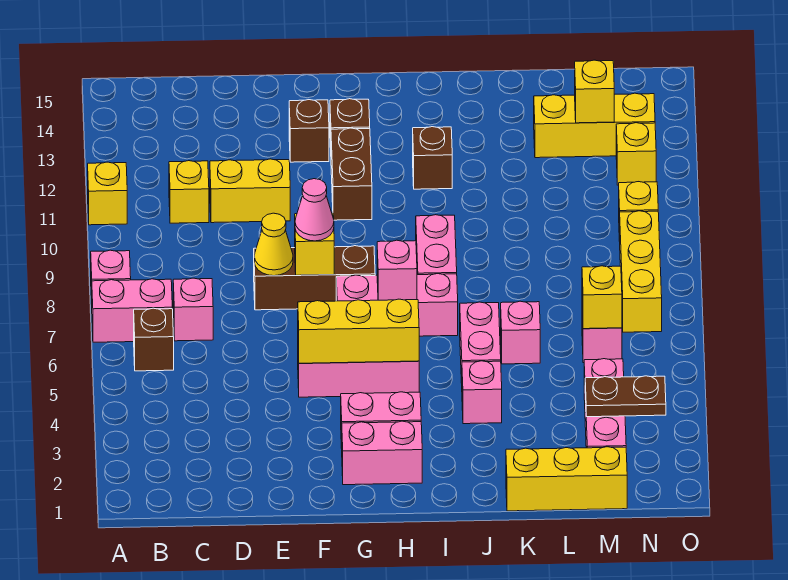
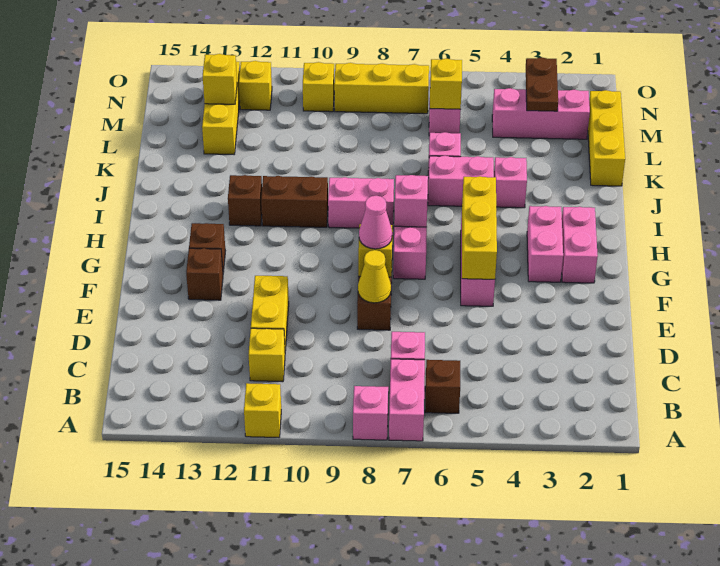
brown brick G11:G12 level 1 -> brown brick I10:I11 level 1

